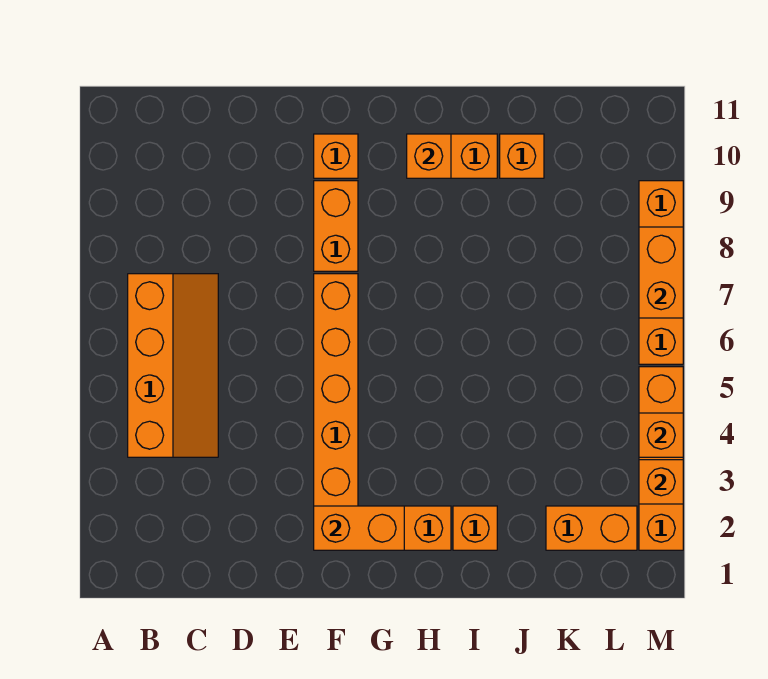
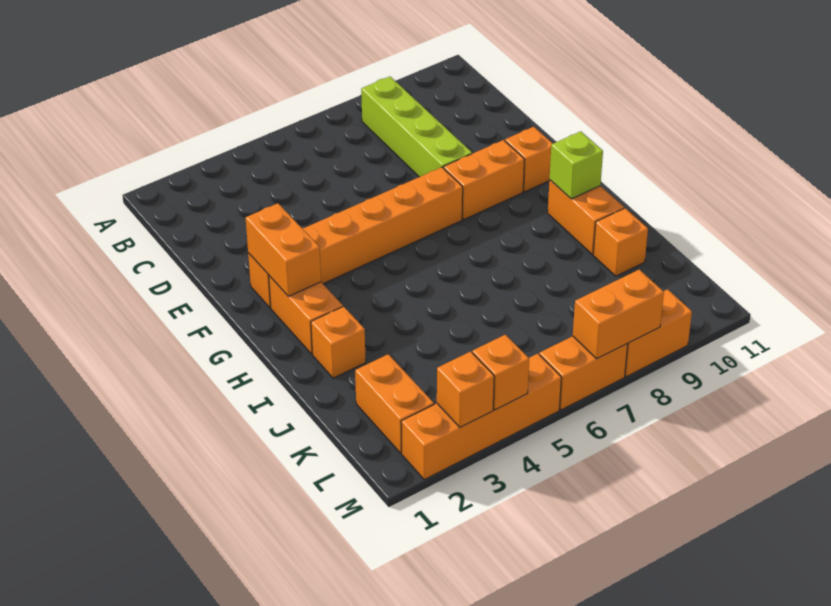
orange slope B4:C7 level 1 top B -> none
none -> lime brick B8:E8 level 1
orange brick H10 level 2 -> lime brick H10 level 2

